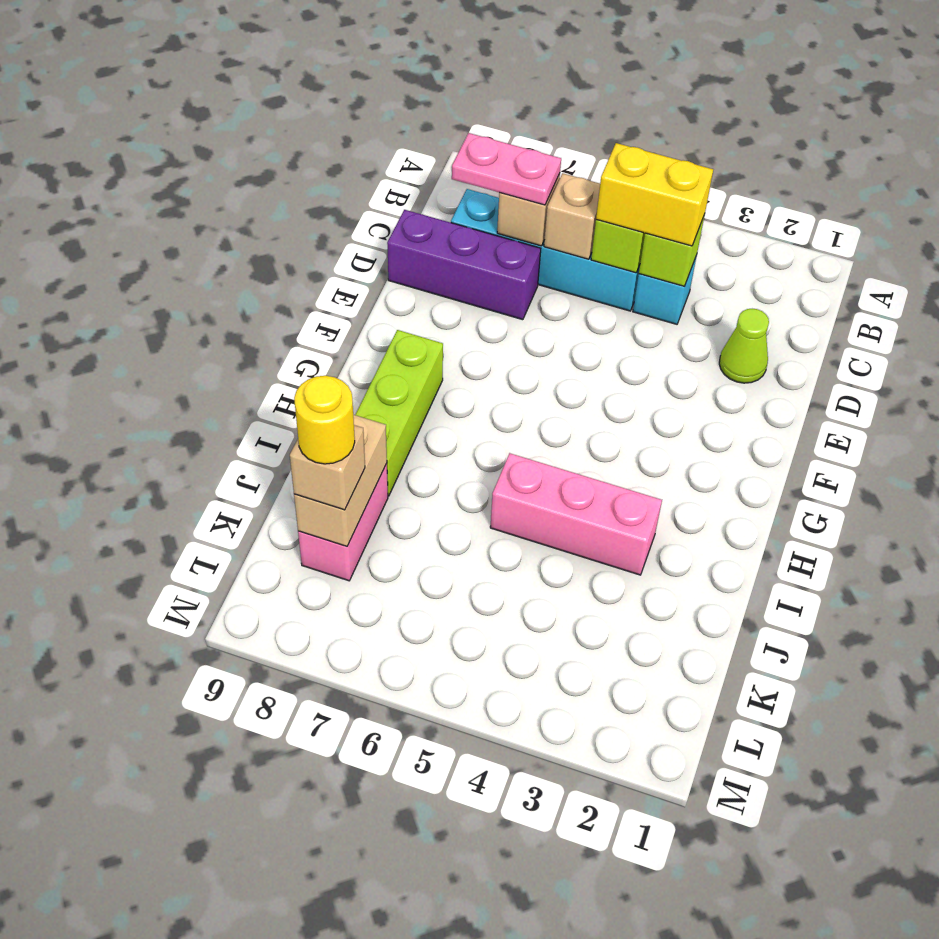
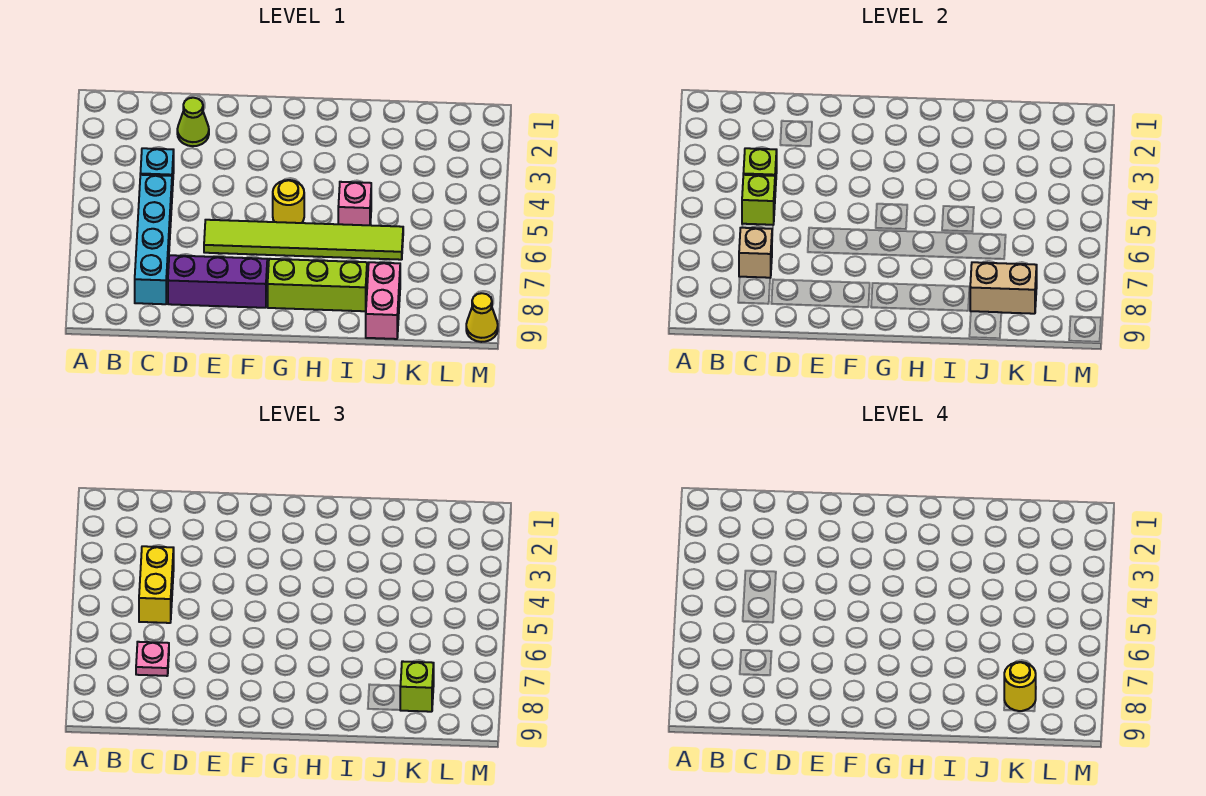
tan brick C6 level 2 -> none
pink plate C7:C8 level 3 -> pink plate C7 level 3
purple brick D7:D9 level 1 -> purple brick D8:F8 level 1
none -> lime tile E6:J6 level 1
none -> yellow round brick G5 level 1
pink brick I3:I5 level 1 -> pink brick I5 level 1
pink brick J8:K8 level 1 -> pink brick J8:J9 level 1
tan brick K8 level 3 -> lime brick K8 level 3
none -> yellow cone M9 level 1

